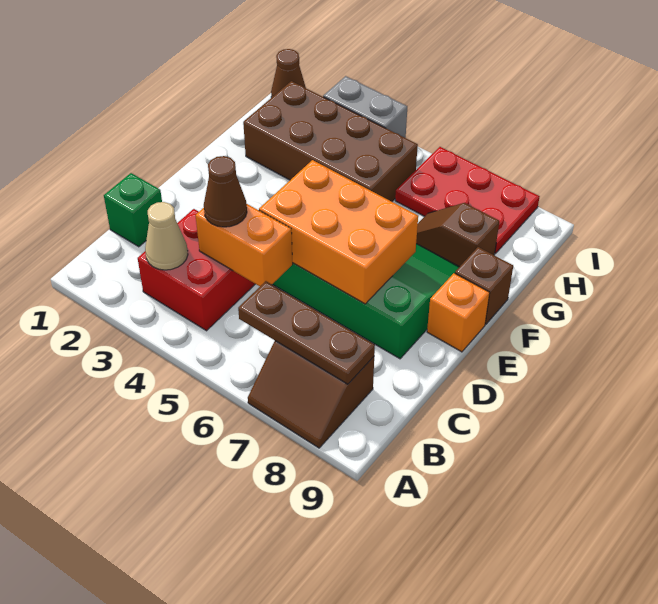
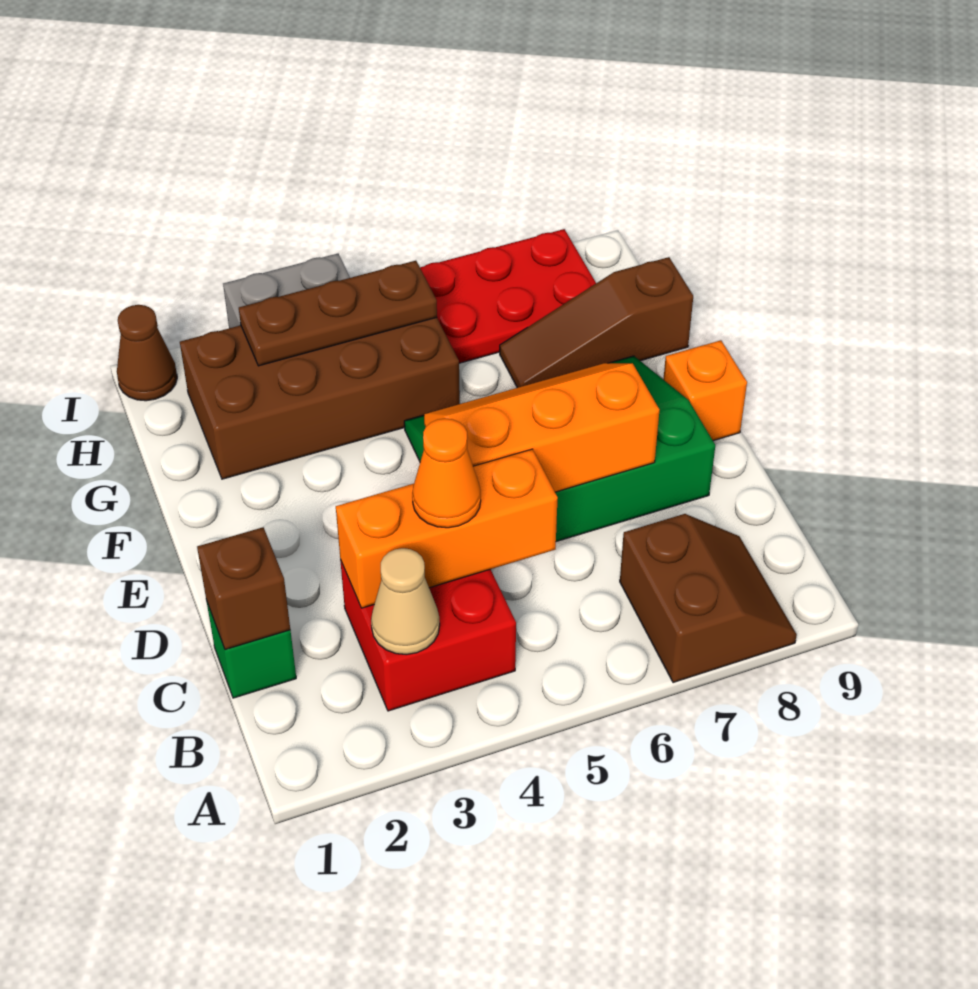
brown slope A7:B8 level 1 top B -> brown slope A7:B8 level 1 top 7
brown plate B6:B8 level 2 -> brown plate H3:H5 level 2
orange brick C4:C5 level 2 -> orange brick C3:C5 level 2
brown cone C4 level 3 -> orange cone C4 level 3
orange brick D5:E7 level 2 -> orange slope D5:E7 level 2 top D
brown brick F9 level 1 -> brown brick C1 level 2
brown slope G7:G8 level 1 top 8 -> brown slope G7:G9 level 1 top 9

